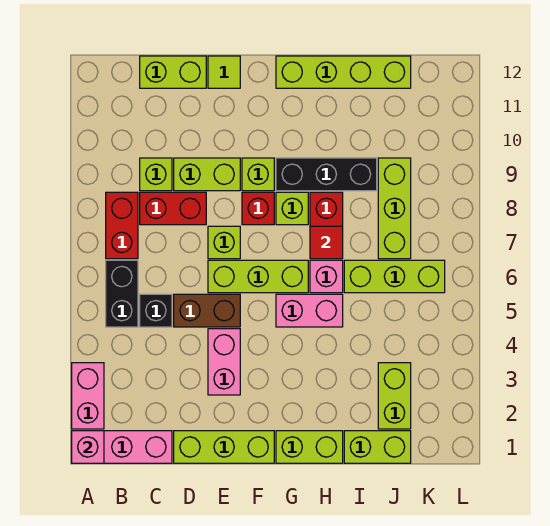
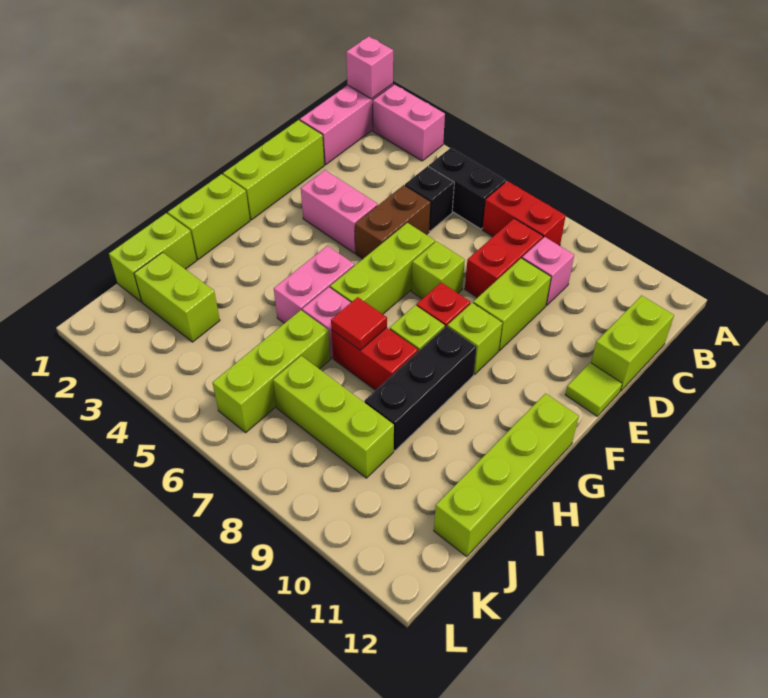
lime brick C9 level 1 -> pink brick C9 level 1

